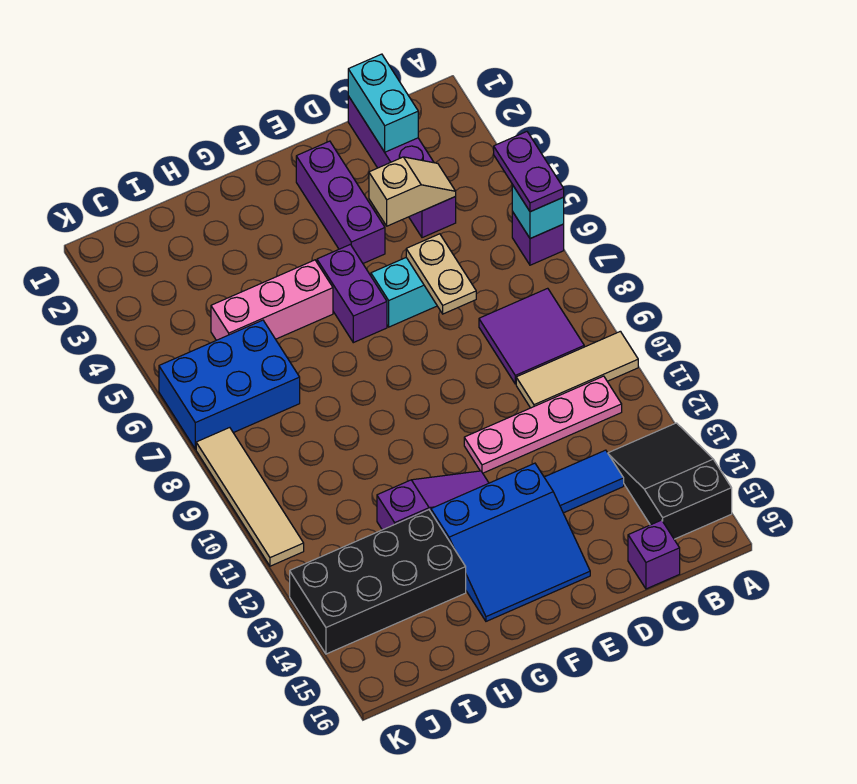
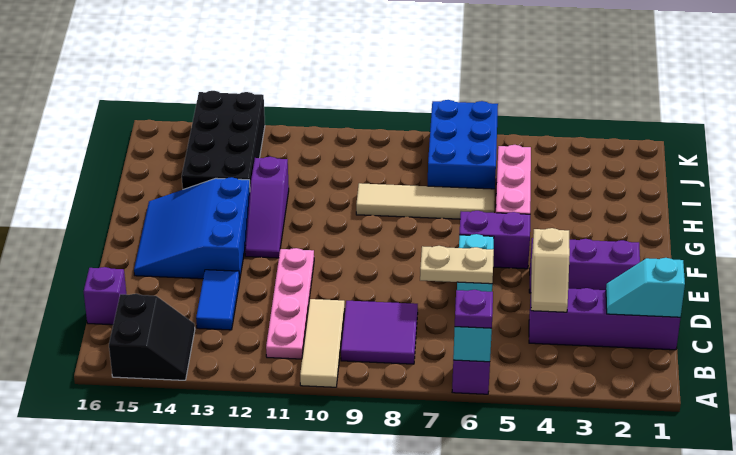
purple plate A5:A6 level 3 -> purple plate A6 level 3
black slope A13:B15 level 1 top 15 -> black slope A14:B15 level 1 top 15
cyan brick C1:C2 level 2 -> cyan slope C1:C2 level 2 top 1
tan tile K8:K11 level 1 -> tan tile H6:H9 level 1

